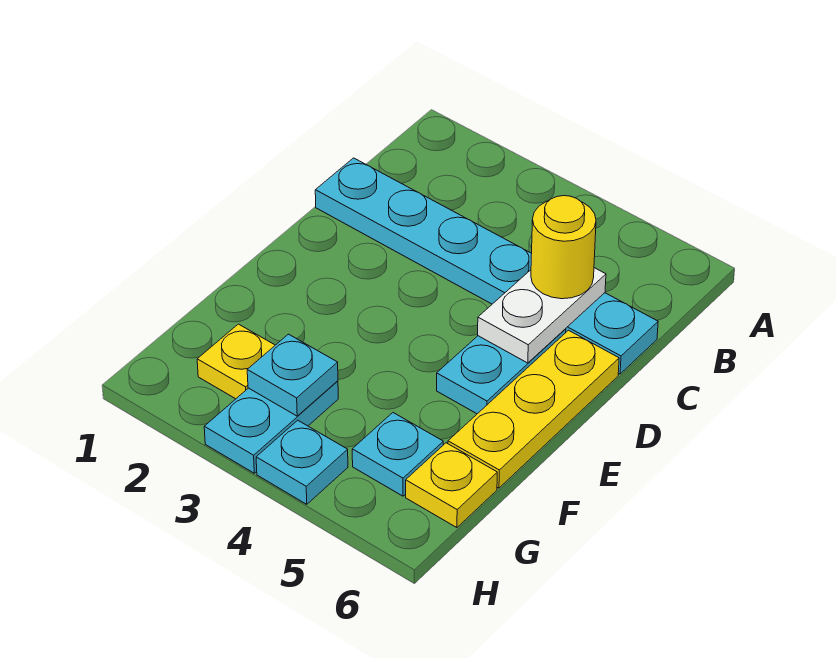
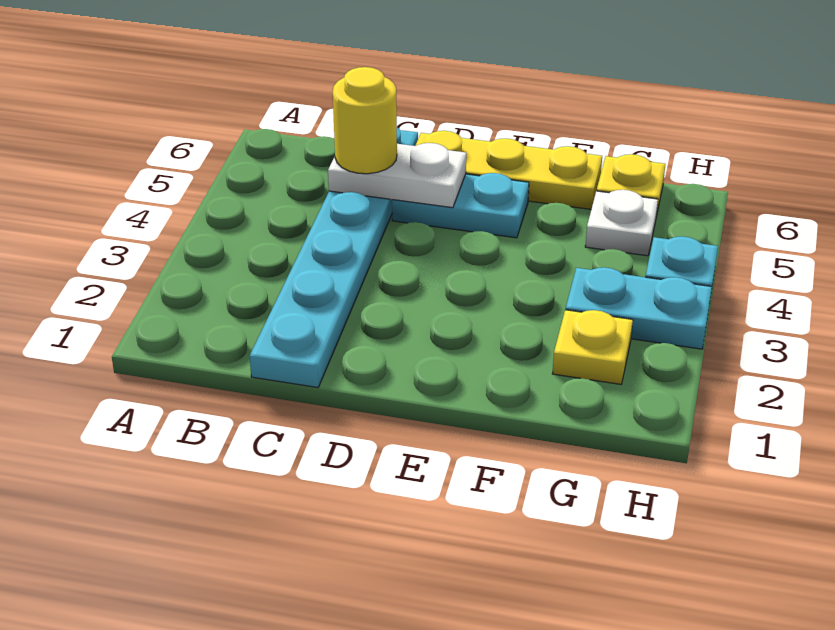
cyan plate G3 level 2 -> none
cyan plate G5 level 1 -> white plate G5 level 1

